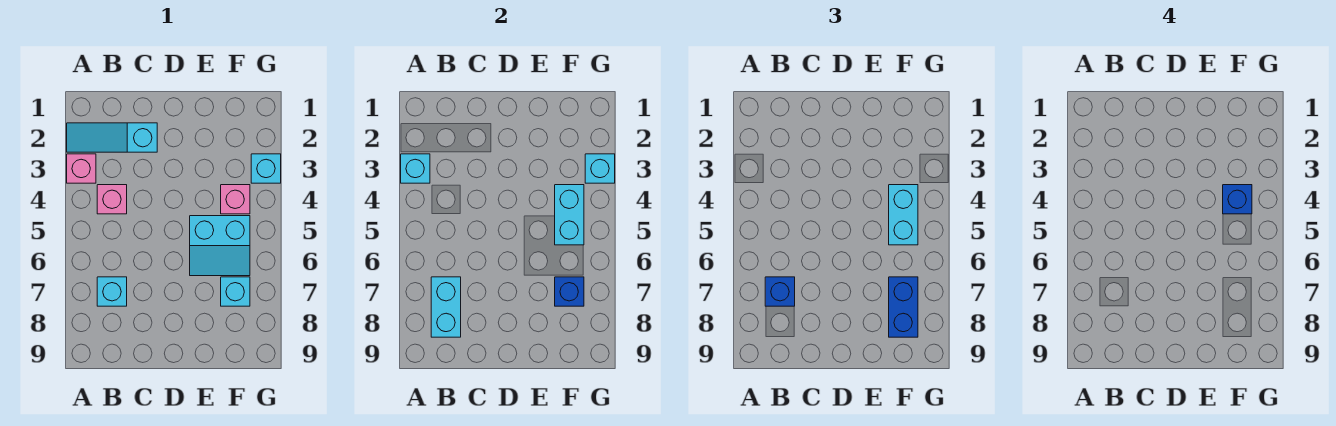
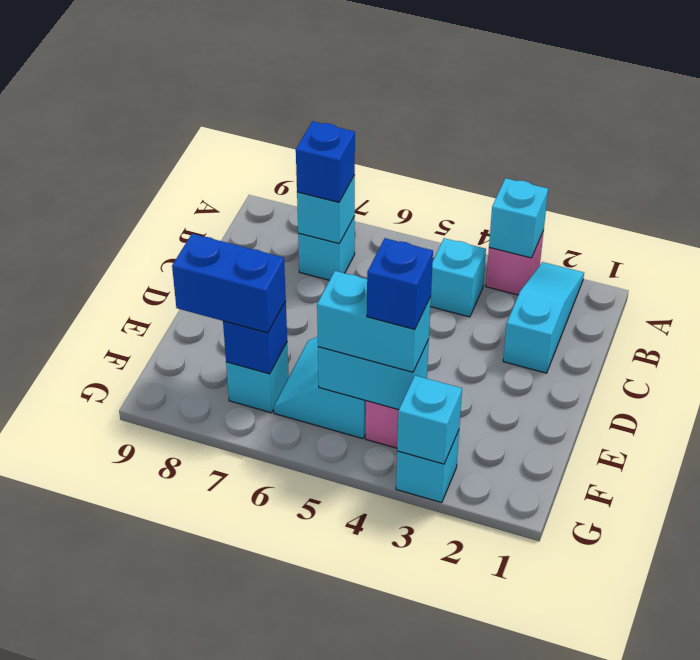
pink brick B4 level 1 -> cyan brick B4 level 1
cyan brick B7:B8 level 2 -> cyan brick B7 level 2

